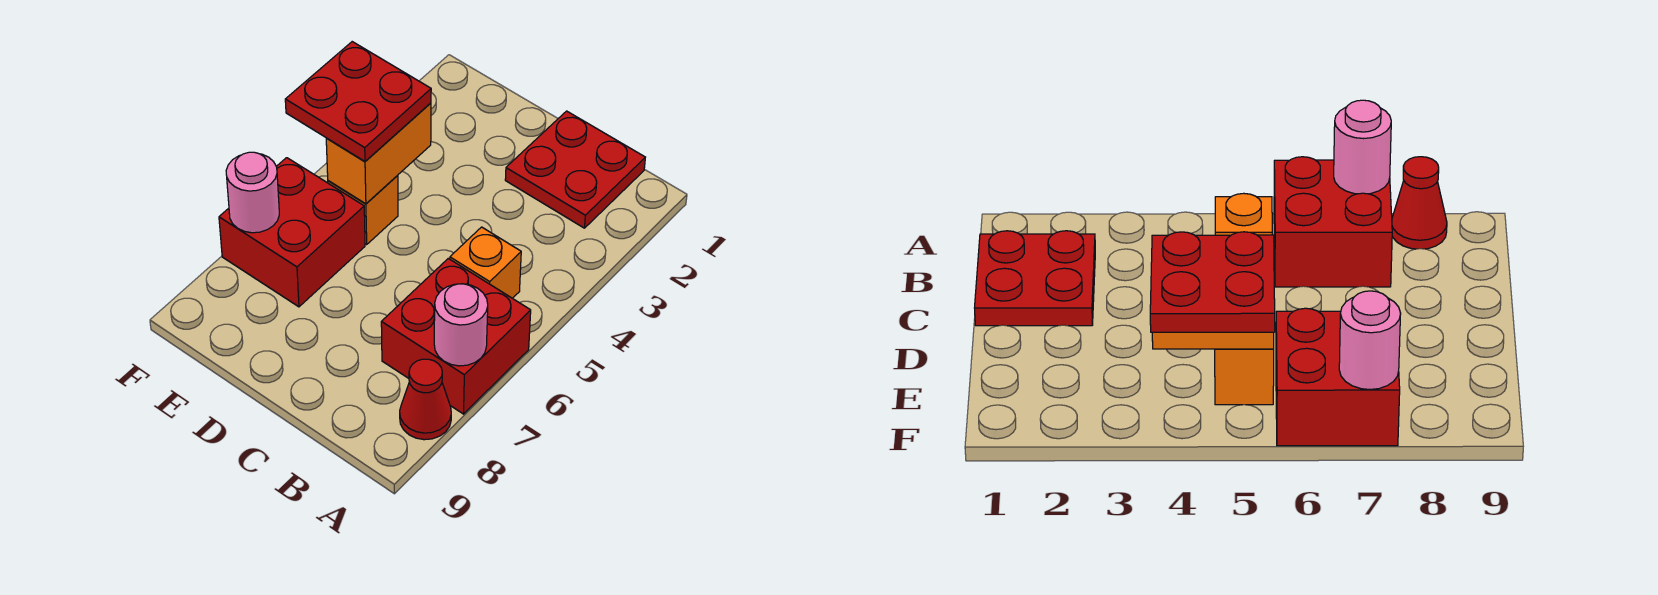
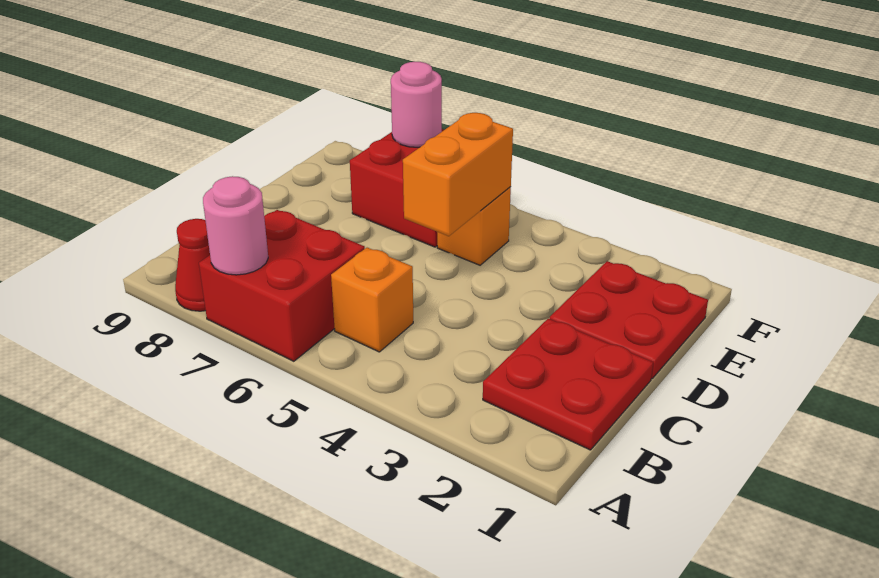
orange brick E4:E5 level 2 -> orange brick D5:E5 level 2
red plate E4:F5 level 3 -> red plate D1:E2 level 1

